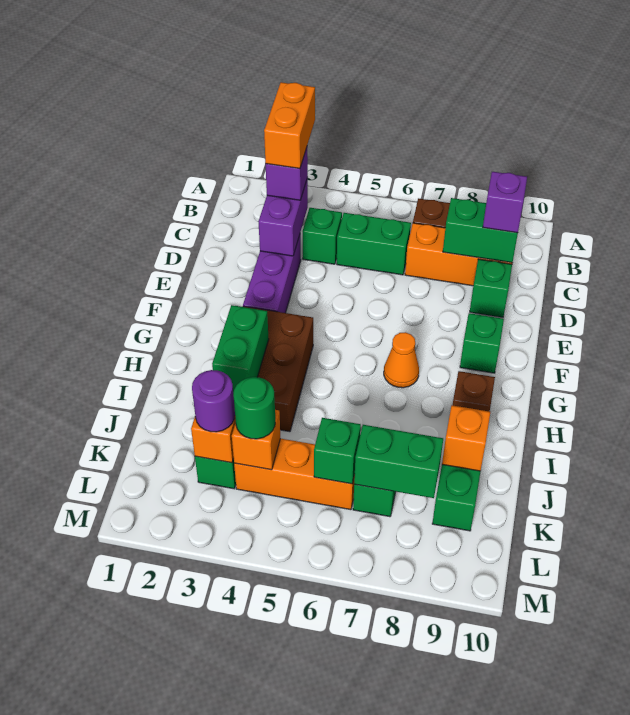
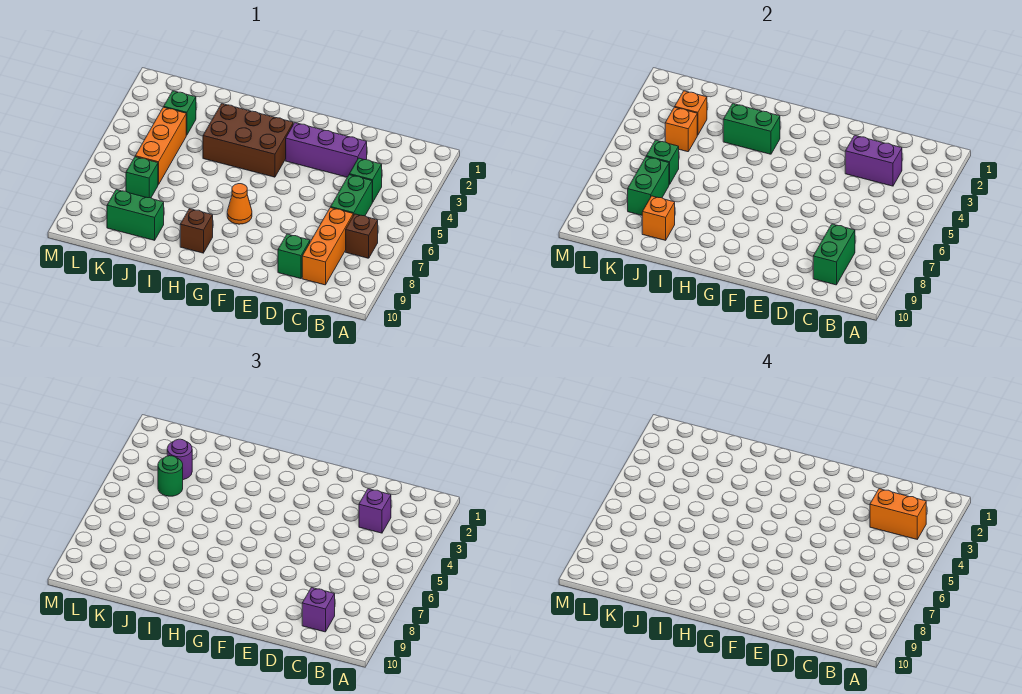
green brick F9 level 1 -> none

